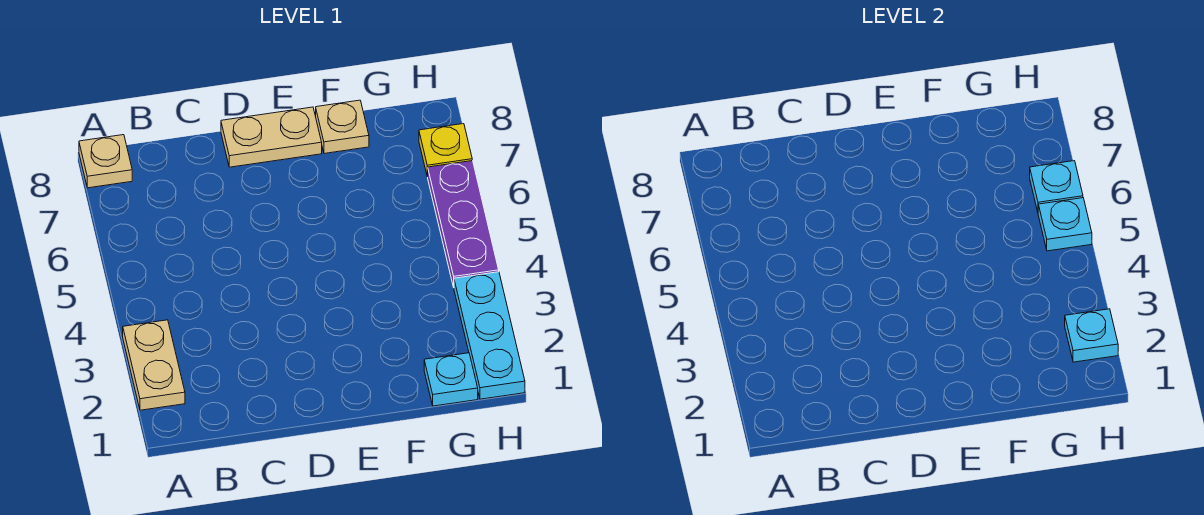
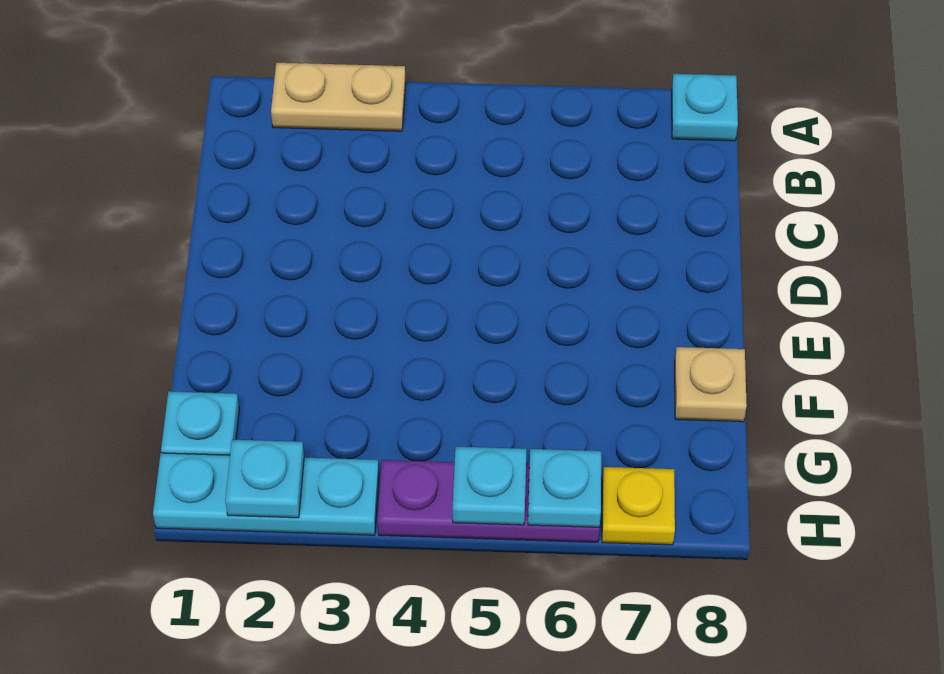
tan plate A8 level 1 -> cyan plate A8 level 1
tan plate D8:E8 level 1 -> none

